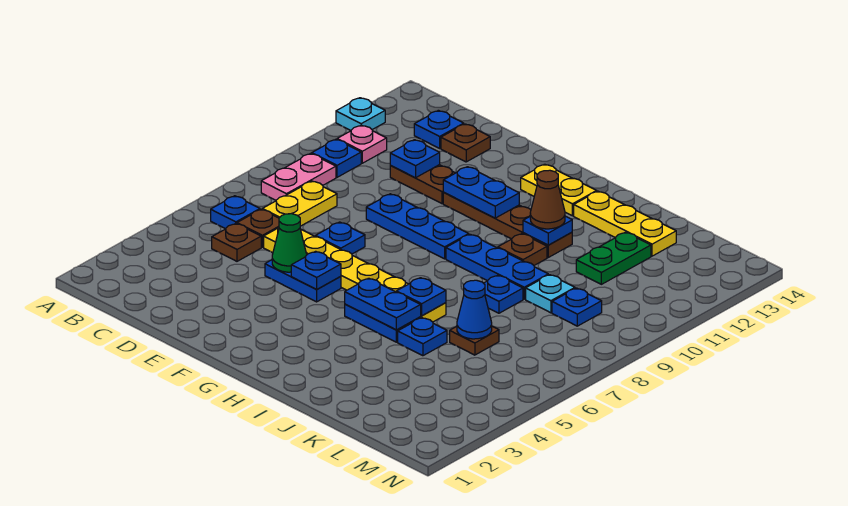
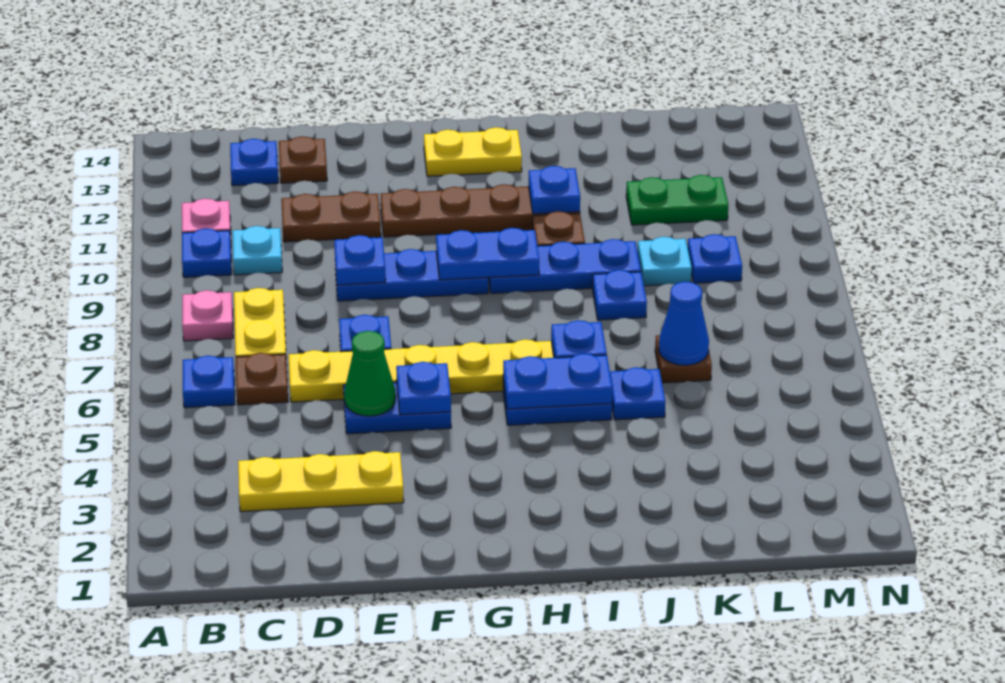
cyan plate A12 level 1 -> cyan plate C10 level 1
pink plate B8:B9 level 1 -> pink plate B8 level 1
brown plate C5 level 1 -> none
blue plate D11 level 2 -> blue plate E9 level 2
blue plate F11:G11 level 2 -> blue plate G9:H9 level 2
brown cone I11 level 3 -> none
yellow plate I13:K13 level 1 -> yellow plate C3:E3 level 1
green plate K11:K12 level 1 -> green plate K11:L11 level 1

